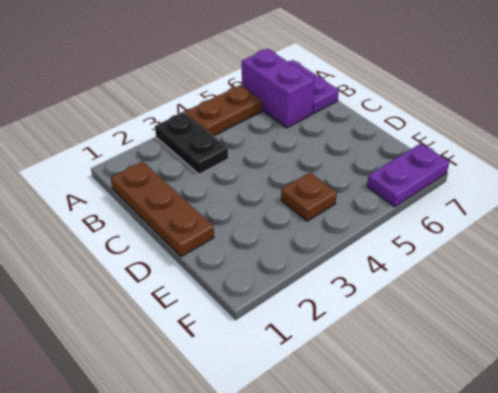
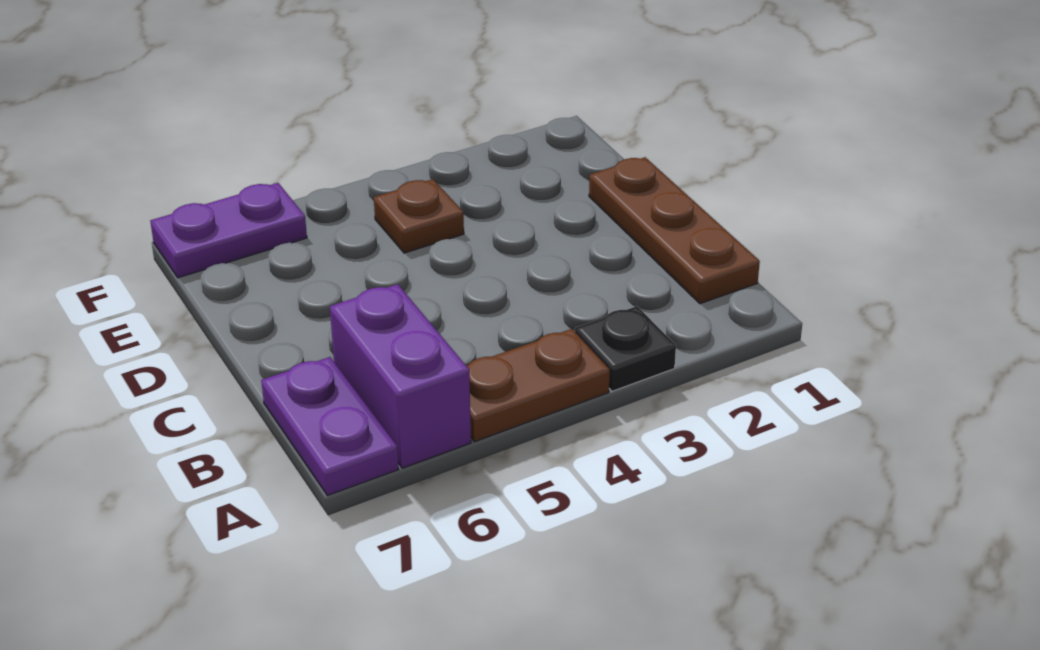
black plate A3:B3 level 1 -> black plate A3 level 1

